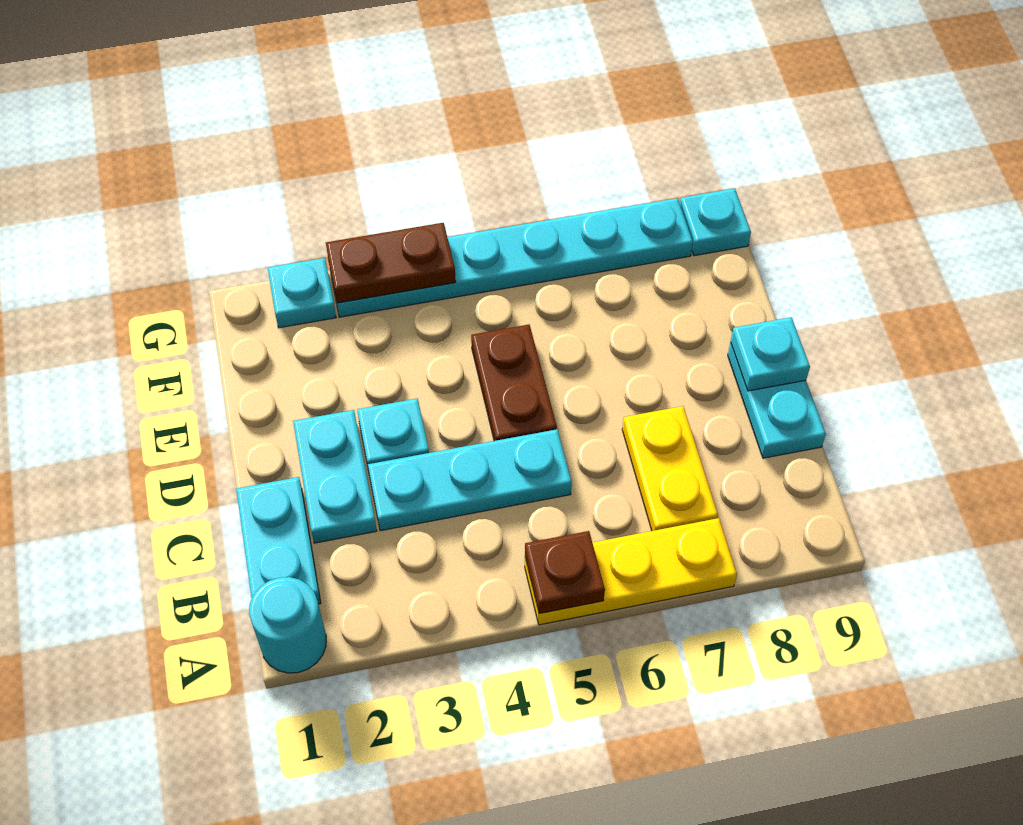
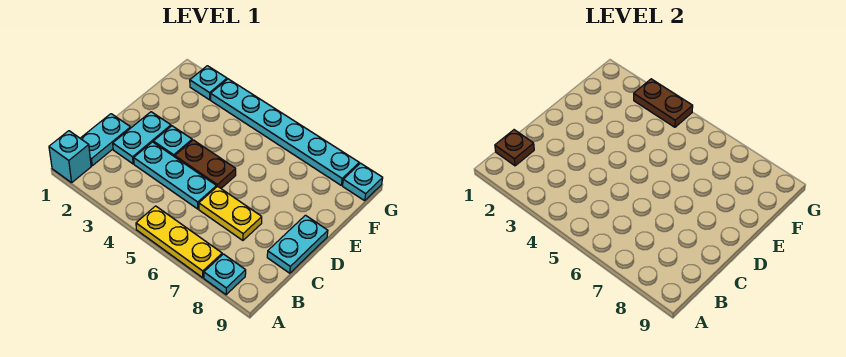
cyan round brick A1 level 1 -> cyan brick A1 level 1
brown plate A5 level 2 -> brown plate B1 level 2
yellow plate B7:C7 level 1 -> yellow plate C6:C7 level 1
brown plate D5:E5 level 1 -> brown plate D4:D5 level 1
cyan plate D9 level 2 -> cyan plate A8 level 1

